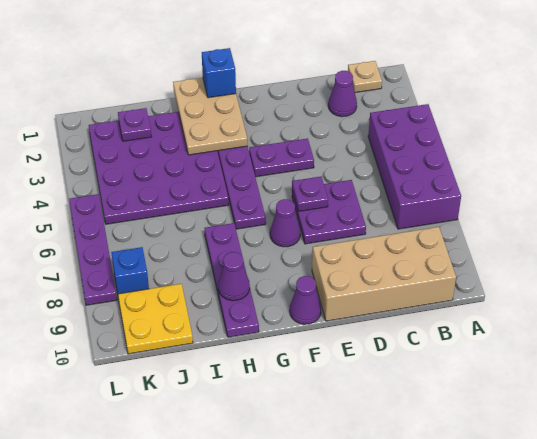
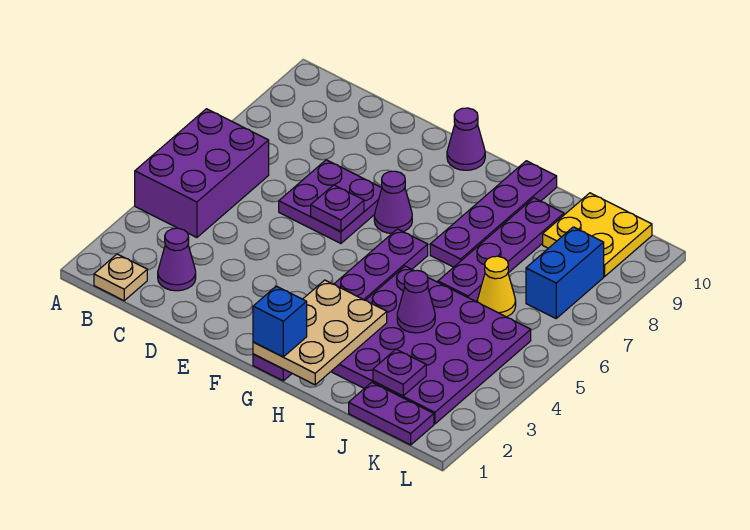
purple brick A4:B7 level 1 -> purple brick A4:B6 level 1
tan brick B9:E10 level 1 -> none
purple plate E4:F4 level 1 -> purple plate J1:K1 level 1
purple cone H9 level 2 -> purple cone I4 level 2
none -> yellow cone J6 level 1
blue brick K8 level 1 -> blue brick K7:K8 level 1
purple plate L5:L8 level 1 -> purple plate I6:I9 level 1

